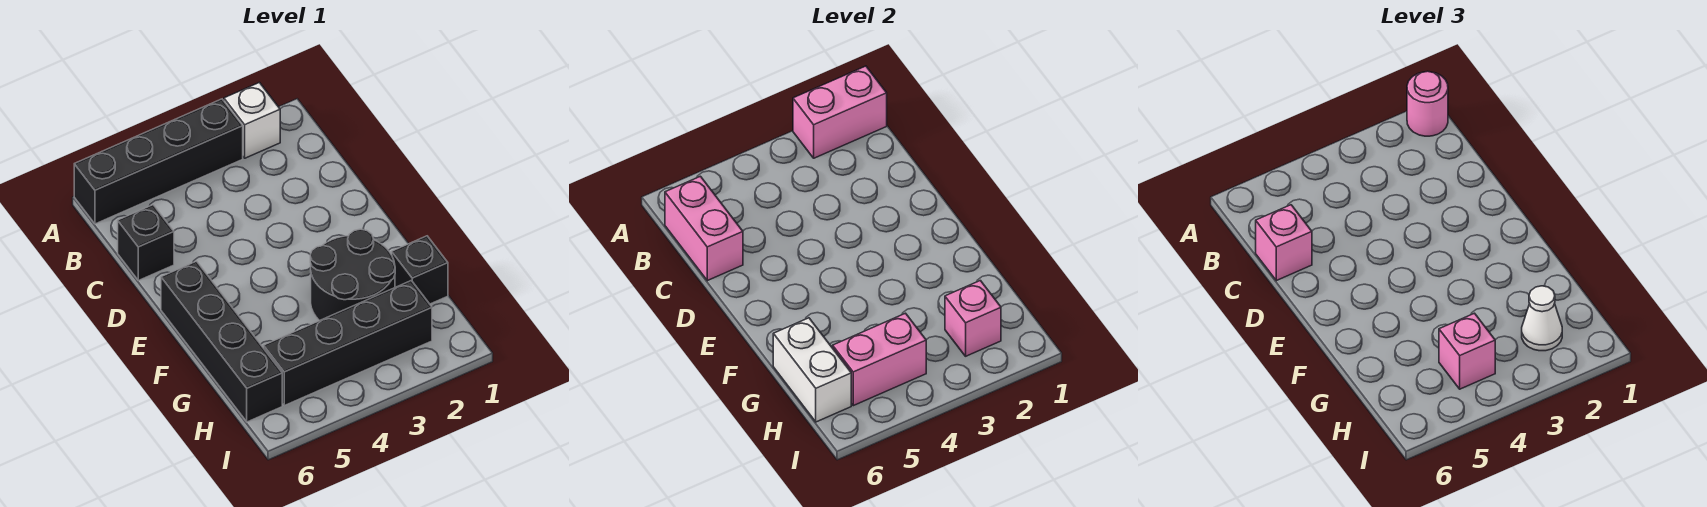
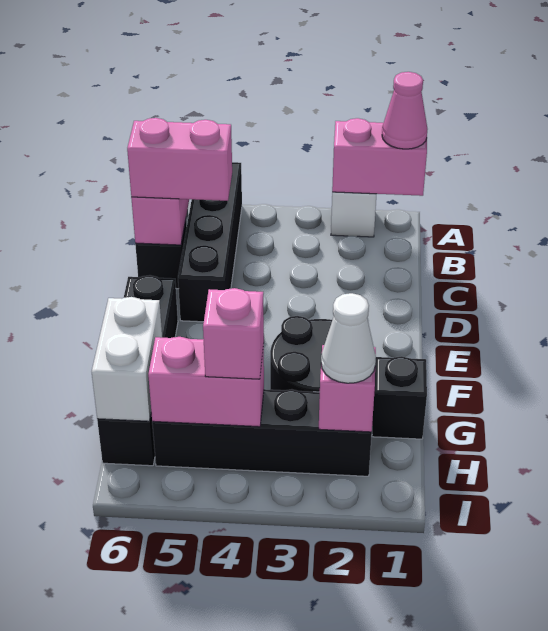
pink round brick A1 level 3 -> pink cone A1 level 3
black brick A3:A6 level 1 -> black brick A5:D5 level 1
pink brick C6 level 3 -> pink brick C5:C6 level 3

